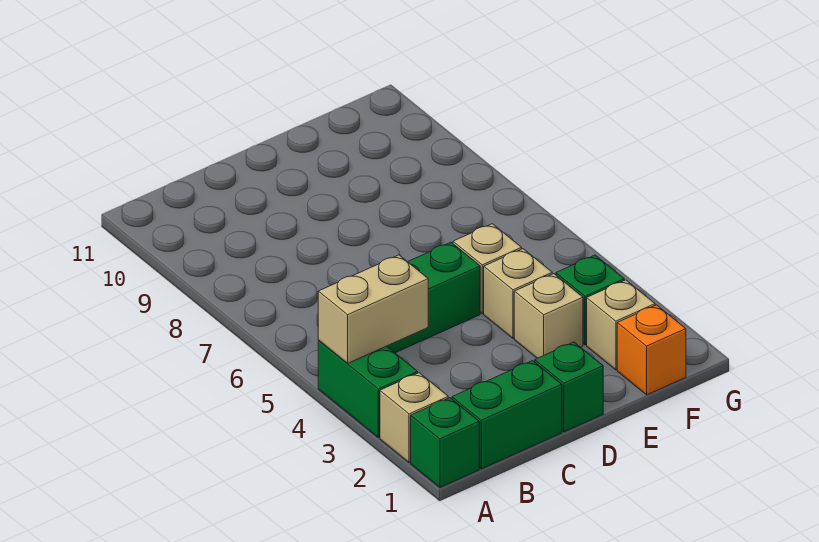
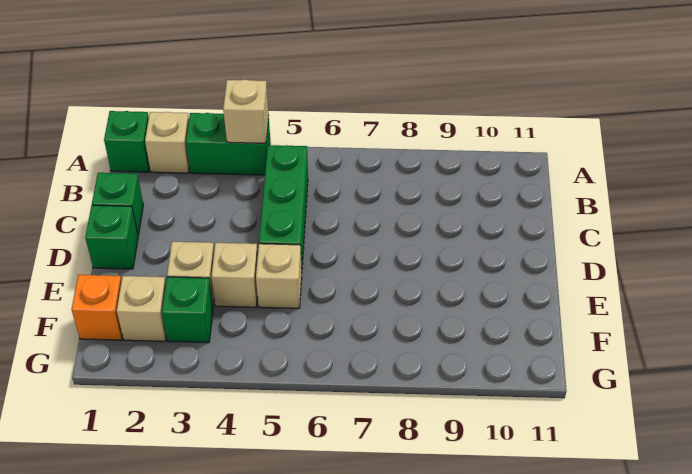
tan brick A4:B4 level 2 -> tan brick A4 level 2
green brick B1:C1 level 1 -> green brick C1 level 1

